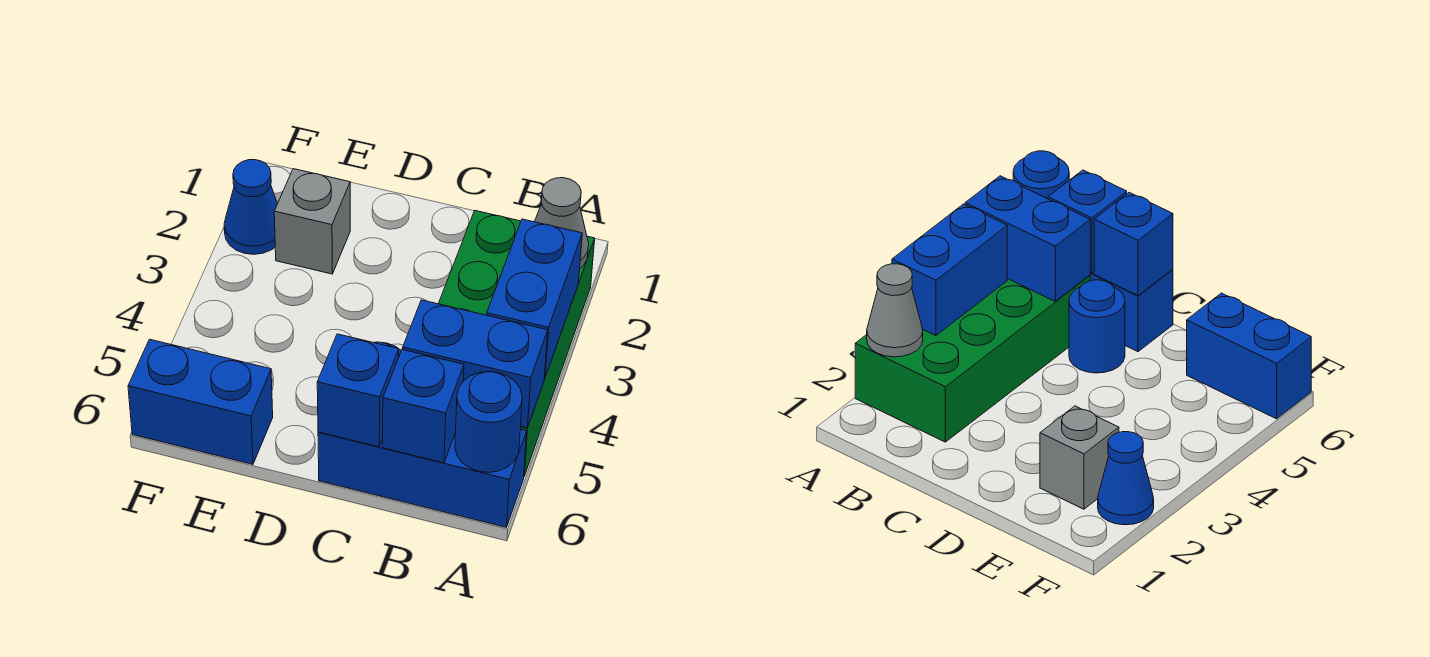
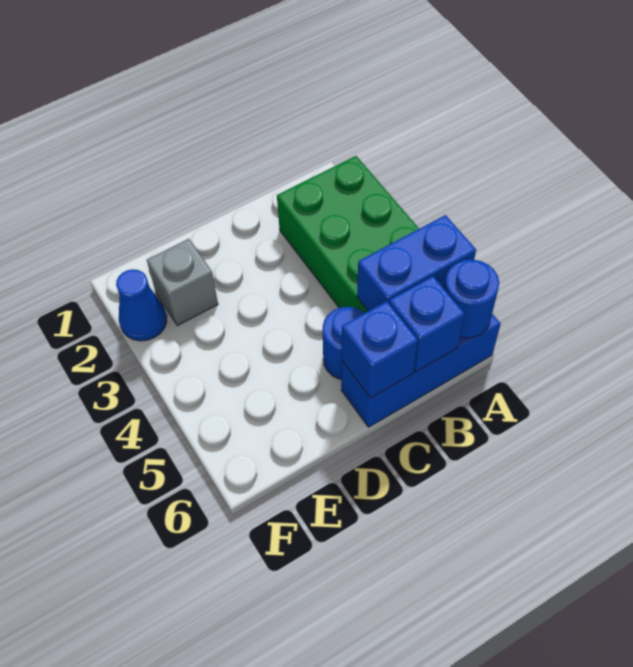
grey cone A2 level 2 -> none
blue brick A3:A4 level 2 -> none
blue brick E6:F6 level 1 -> none

